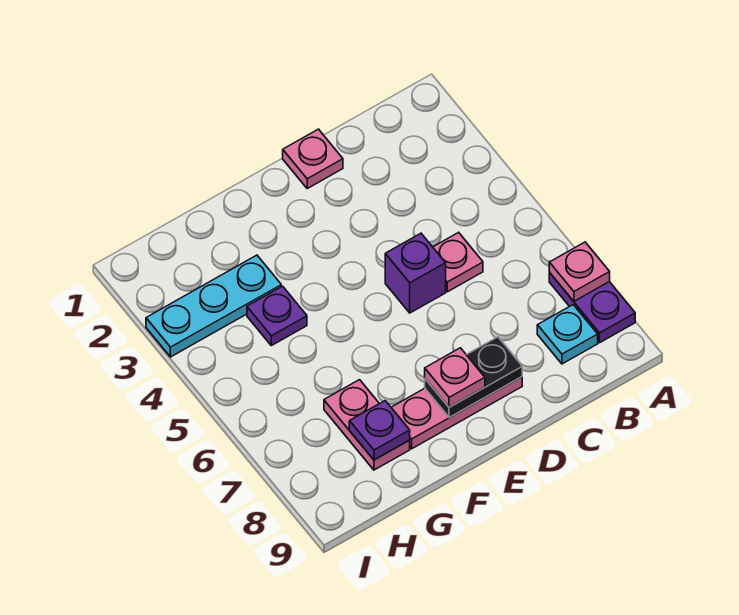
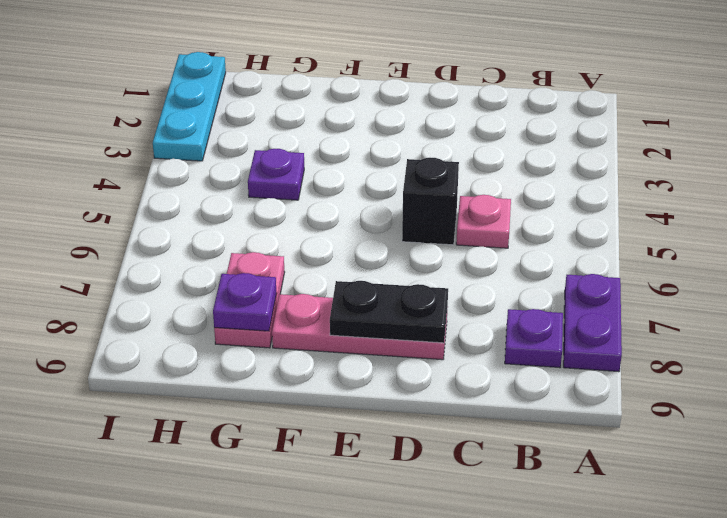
pink plate A7 level 2 -> none
cyan plate B8 level 1 -> purple plate B8 level 1
pink plate D1 level 1 -> none
purple brick D5 level 1 -> black brick D5 level 1
pink plate E8 level 3 -> none
cyan plate G3:I3 level 1 -> cyan plate I1:I3 level 1

